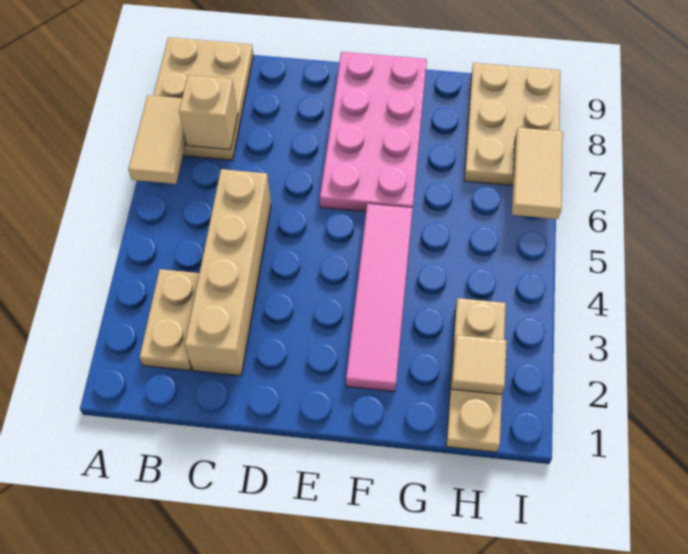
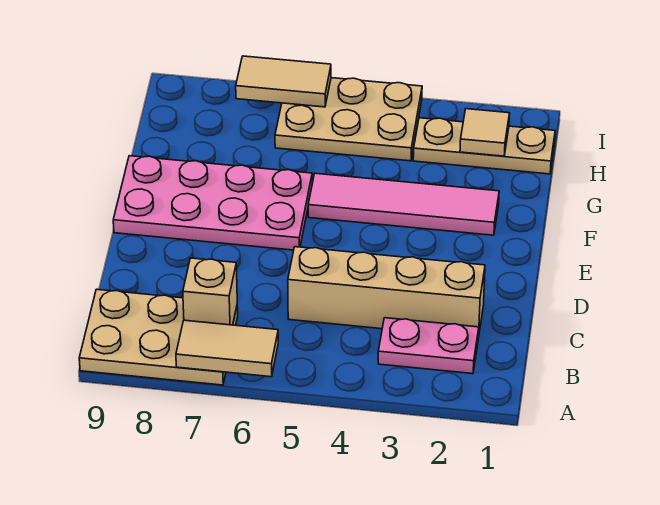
tan plate B2:B3 level 1 -> pink plate B2:B3 level 1
tan plate H7:I9 level 1 -> tan plate H4:I6 level 1

